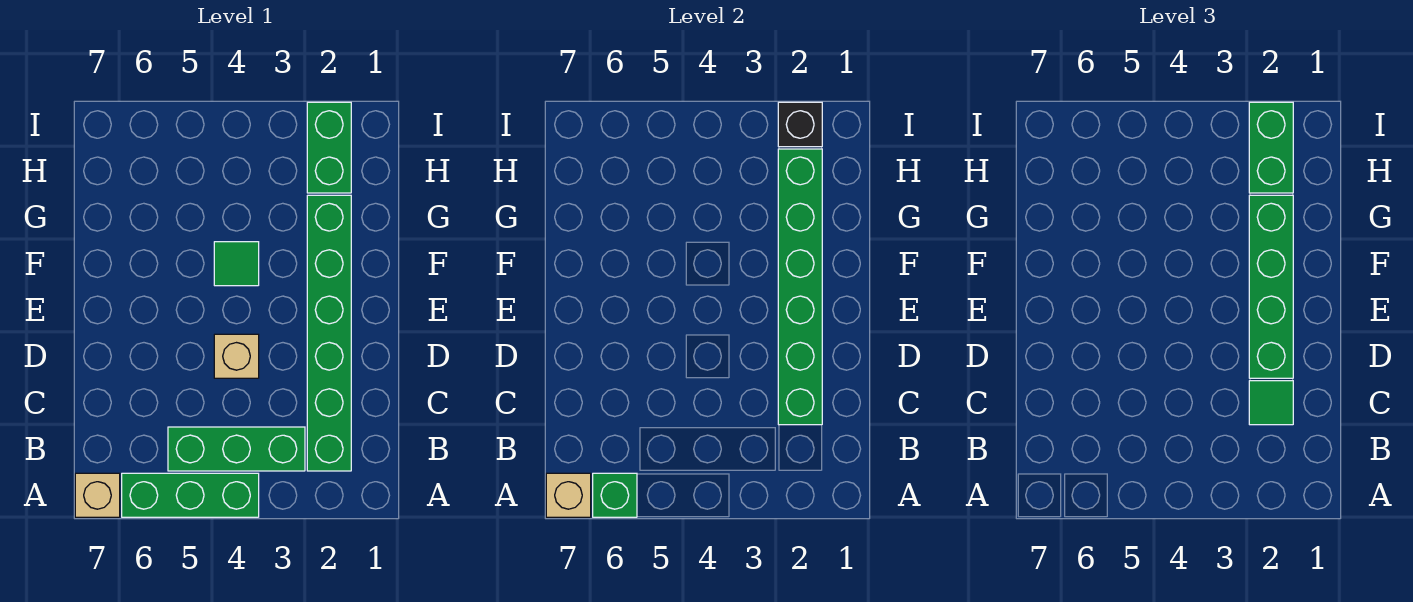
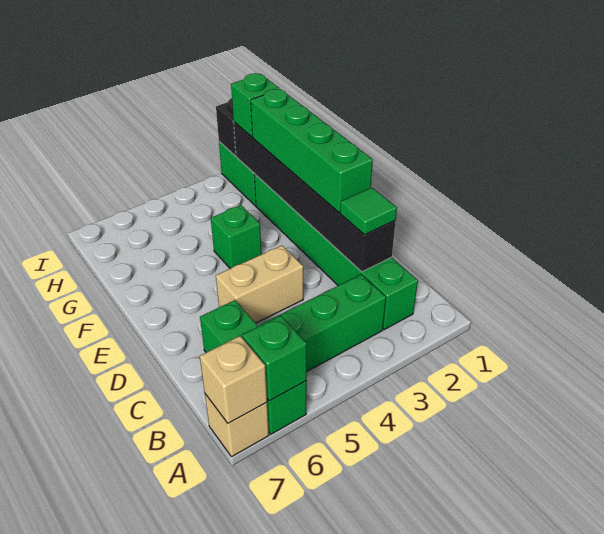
green brick A4:A6 level 1 -> green brick A6:C6 level 1
green brick C2:H2 level 2 -> black brick C2:H2 level 2
tan brick D4 level 1 -> tan brick D4:D5 level 1
green tile F4 level 1 -> green brick F4 level 1
green brick H2:I2 level 3 -> green brick H2 level 3

